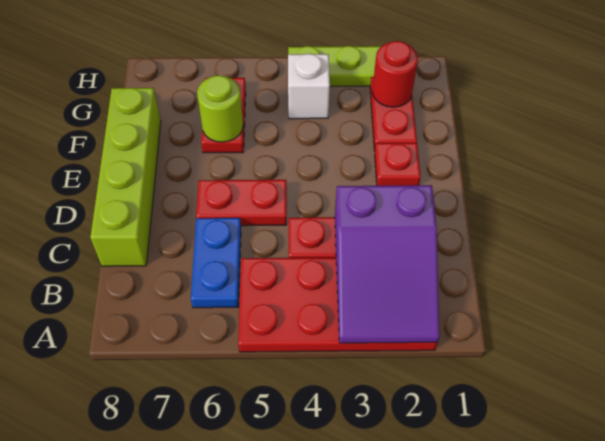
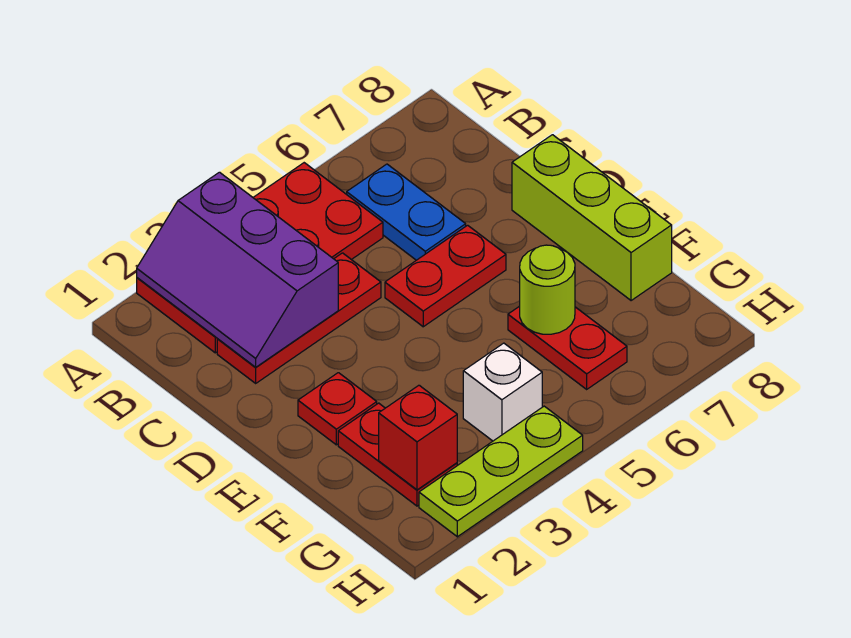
purple slope A2:C3 level 2 top C -> purple slope A2:C3 level 2 top 3
lime brick C8:F8 level 1 -> lime brick D8:F8 level 1
red round brick G2 level 2 -> red brick G2 level 2

